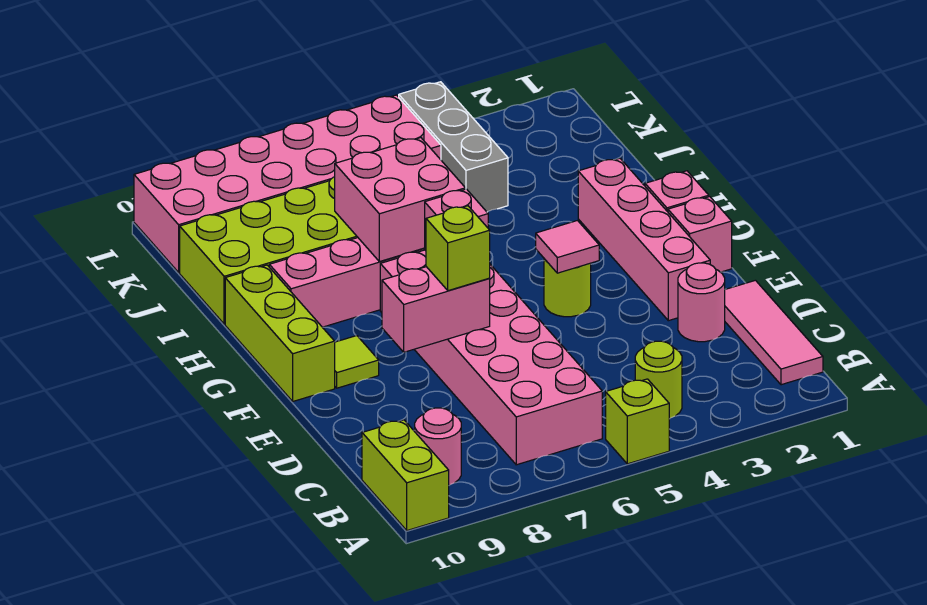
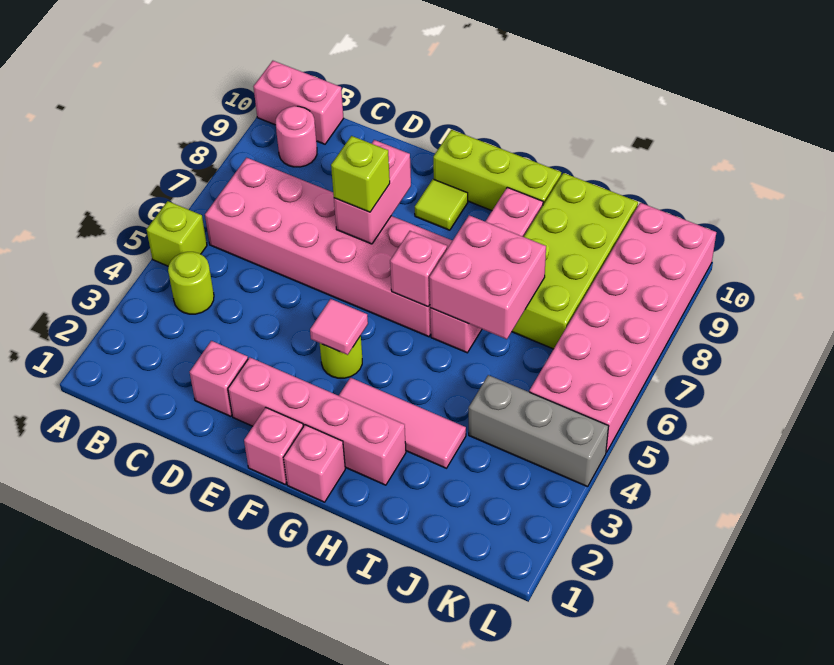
lime brick A10:B10 level 1 -> pink brick A10:B10 level 1
pink tile B1:D1 level 1 -> pink tile G3:I3 level 1
pink round brick D2 level 1 -> pink brick D2 level 1

